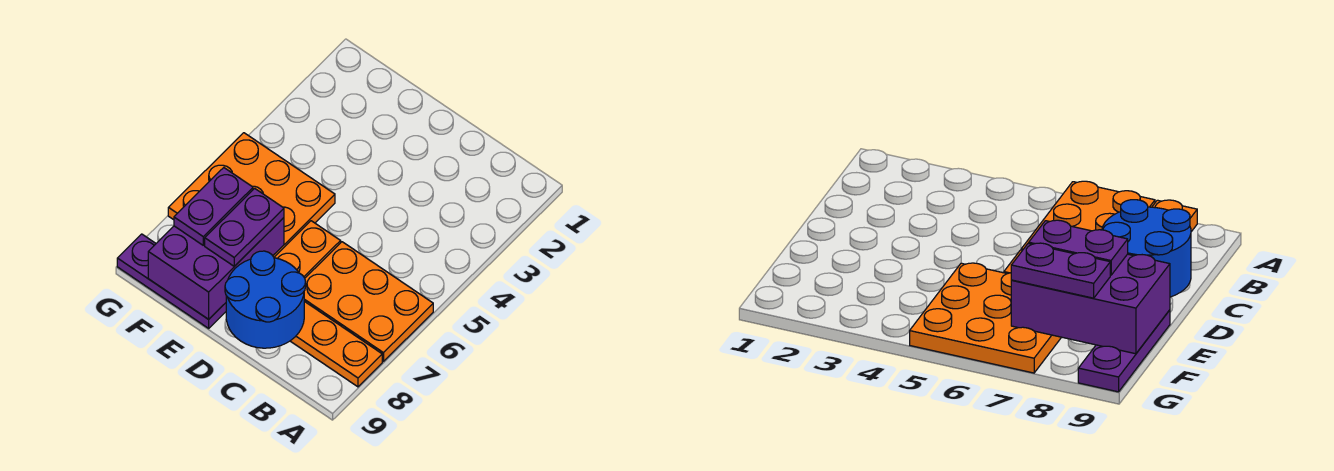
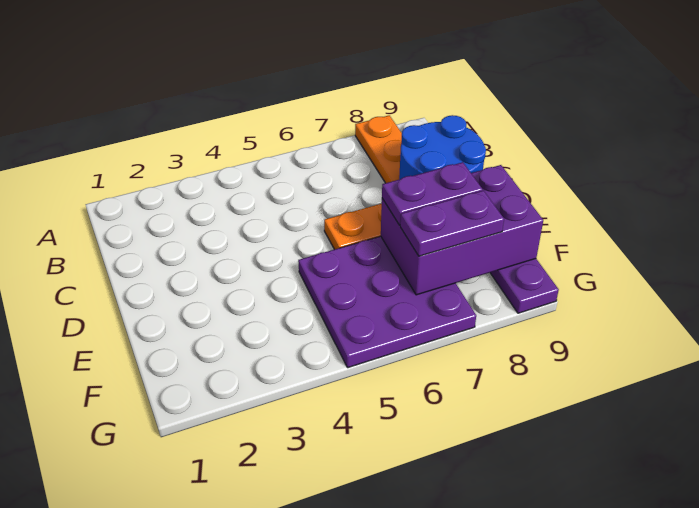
orange plate A6:C7 level 1 -> none
orange plate E5:G7 level 1 -> purple plate E5:G7 level 1

